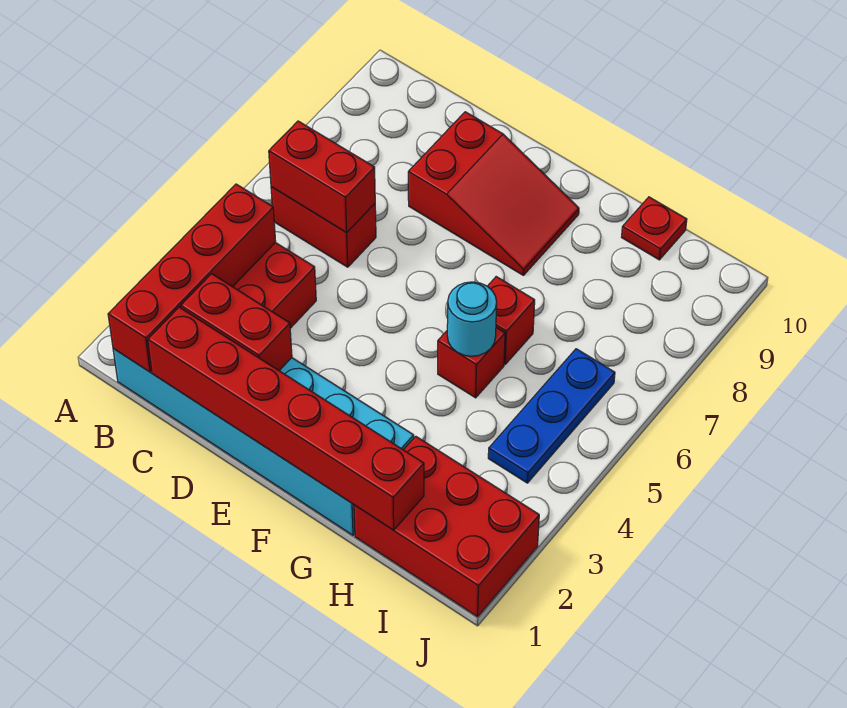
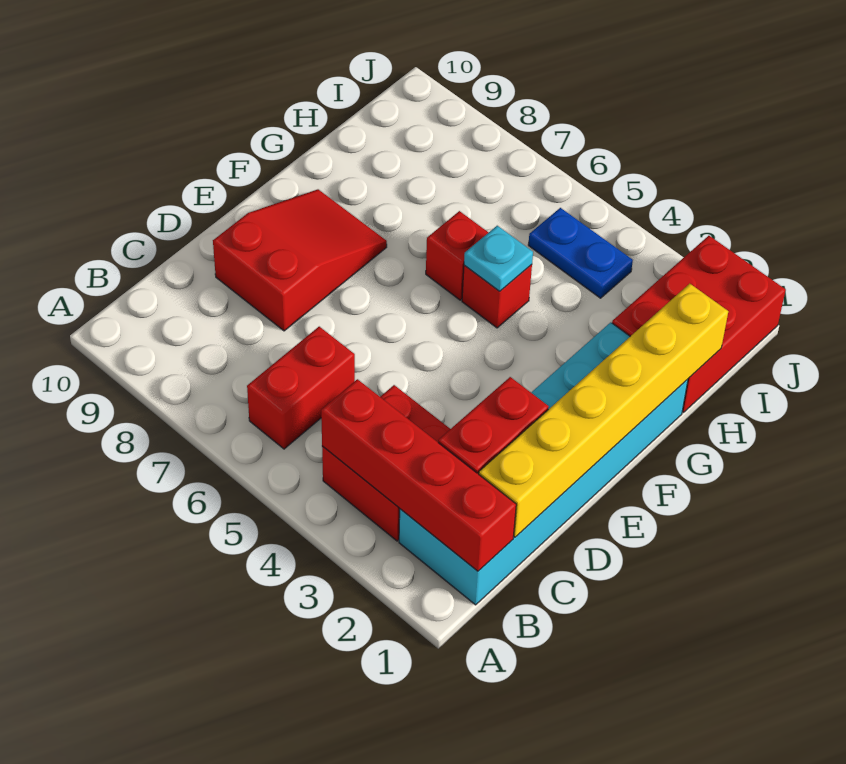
red brick B6:C6 level 2 -> none
red brick C1:H1 level 2 -> yellow brick C1:H1 level 2
cyan round brick G5 level 2 -> cyan plate G5 level 2
red plate H10 level 1 -> none
blue plate I4:I6 level 1 -> blue plate I4:I5 level 1

